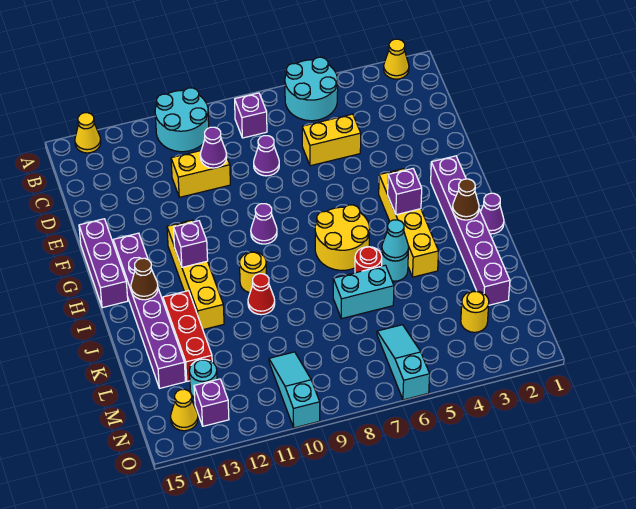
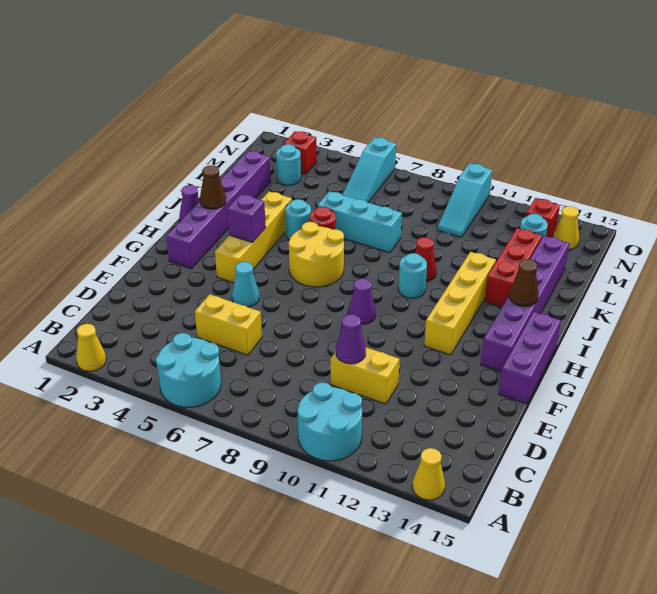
purple brick B8 level 1 -> none
purple cone D8 level 1 -> none
purple brick H12 level 2 -> none
yellow round brick I10 level 1 -> cyan round brick I10 level 1
cyan cone J5 level 2 -> cyan cone F5 level 1
cyan brick K6:K7 level 1 -> cyan brick K6:K8 level 1
yellow round brick M3 level 1 -> cyan round brick M3 level 1
none -> red brick N3 level 1
purple brick N13 level 1 -> red brick N13 level 1

